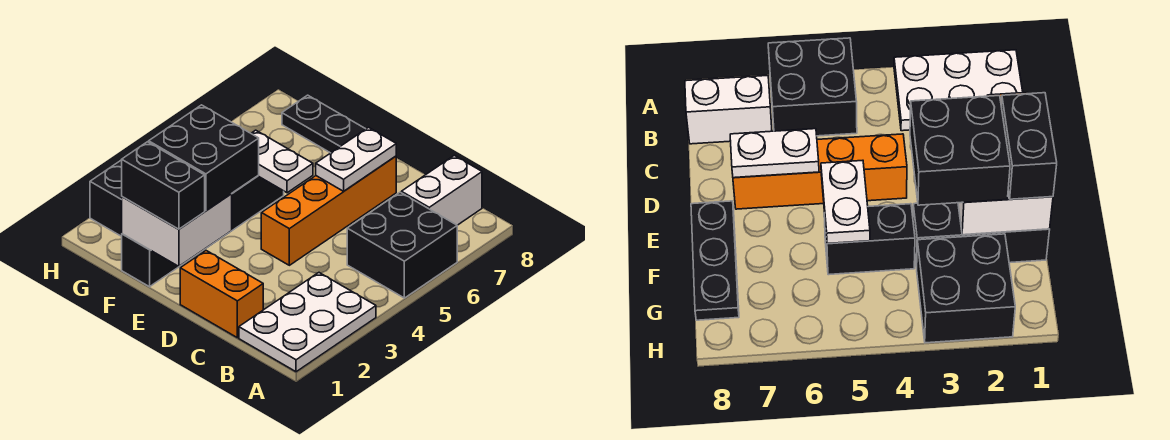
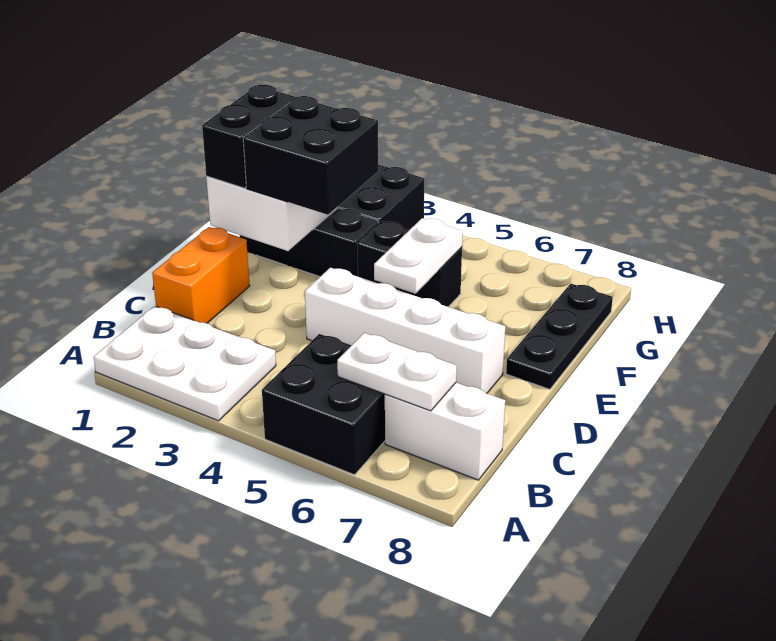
orange brick D4:D7 level 1 -> white brick D4:D7 level 1
white plate D6:D7 level 2 -> white plate B6:B7 level 2

